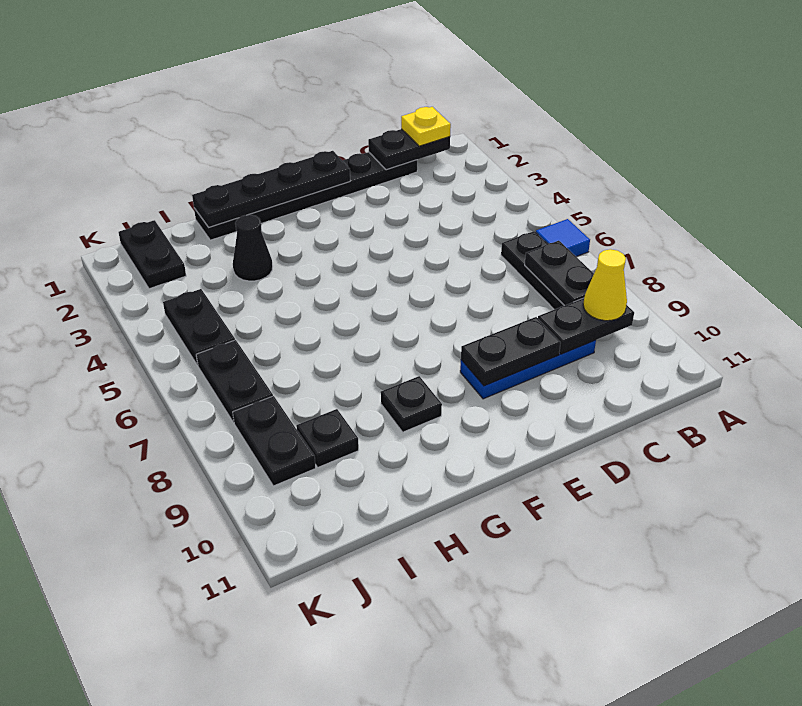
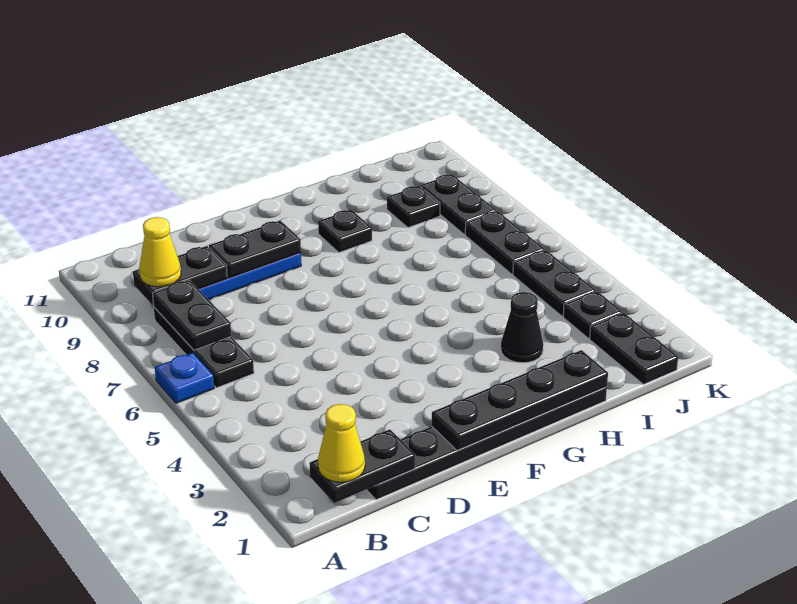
blue tile A6 level 1 -> blue plate A6 level 1
yellow plate B1 level 3 -> yellow cone B1 level 3
none -> black plate J3 level 1

